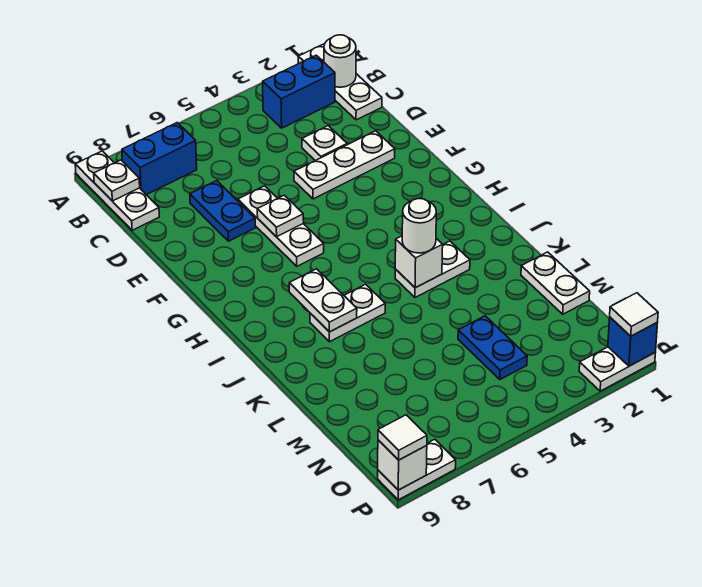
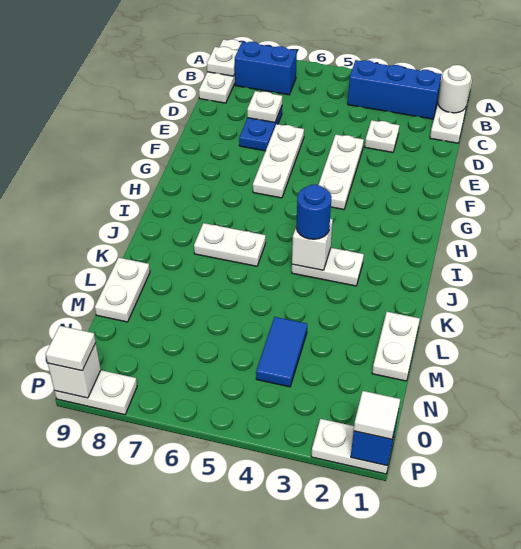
blue brick B2:B3 level 1 -> blue brick B2:B4 level 1
white plate E2:E4 level 1 -> white plate E4:G4 level 1
white plate F6 level 2 -> white plate D7 level 2
white plate I7:J7 level 2 -> white plate L9:M9 level 1
white round brick J4 level 3 -> blue round brick J4 level 3
blue plate M4:N4 level 1 -> blue tile M4:N4 level 1

